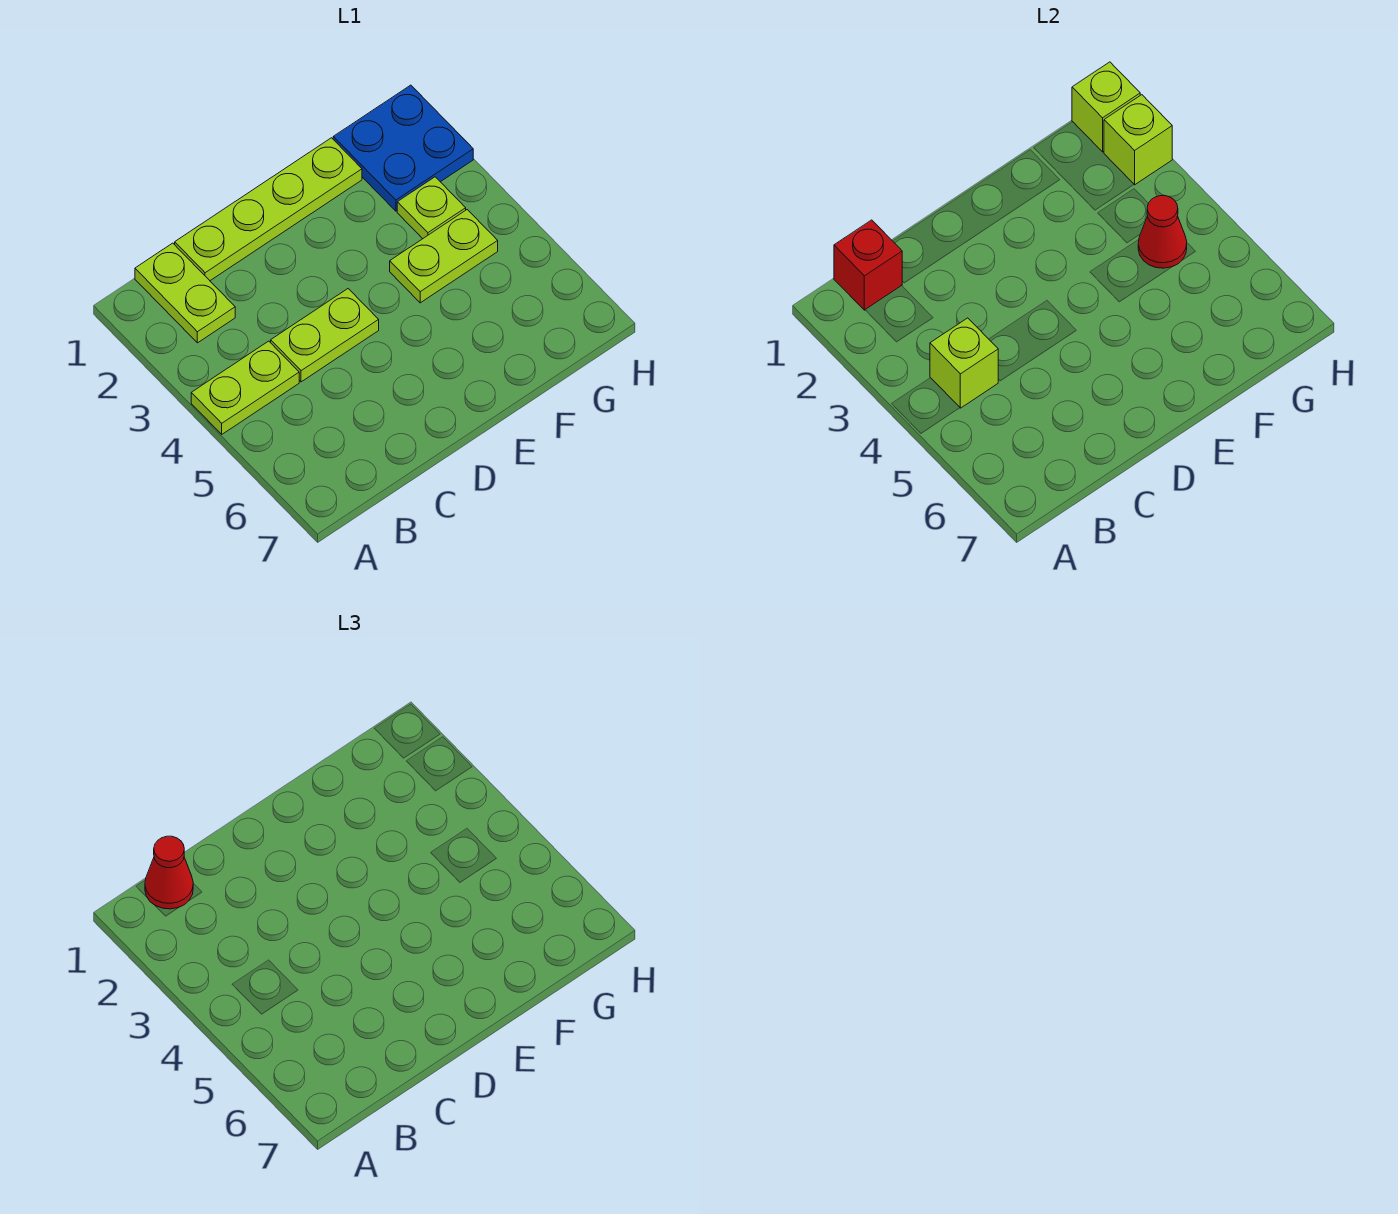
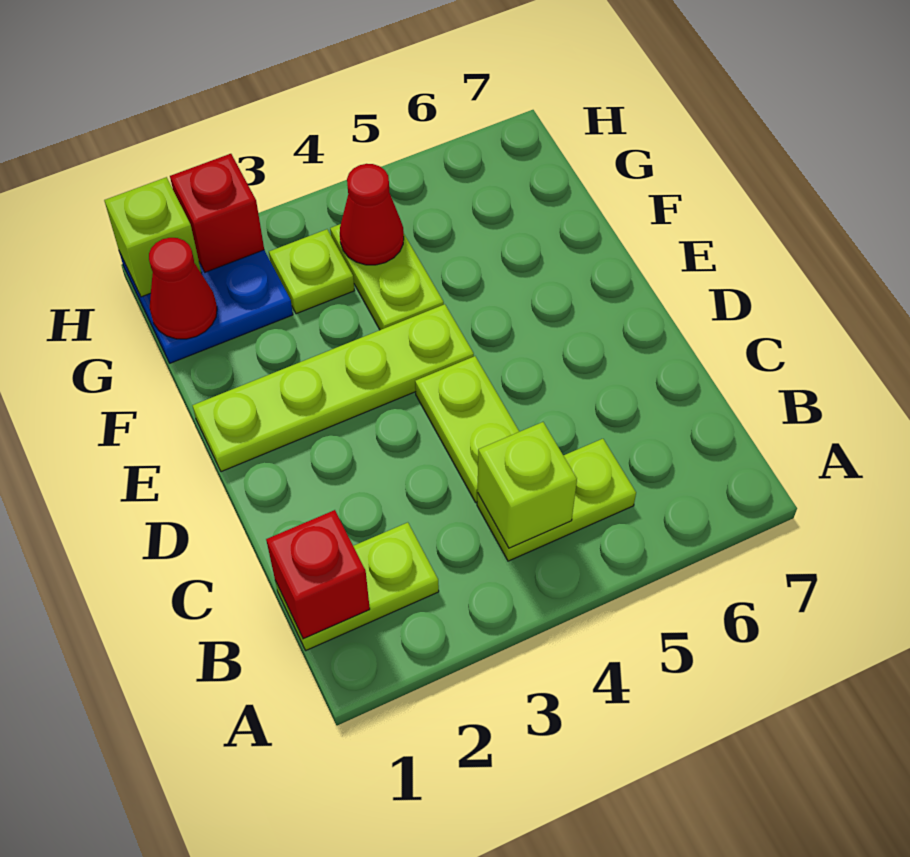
lime plate A4:B4 level 1 -> lime plate B4:B5 level 1
red cone B1 level 3 -> red cone G1 level 2
lime plate C1:F1 level 1 -> lime plate E1:E4 level 1
lime brick H2 level 2 -> red brick H2 level 2

